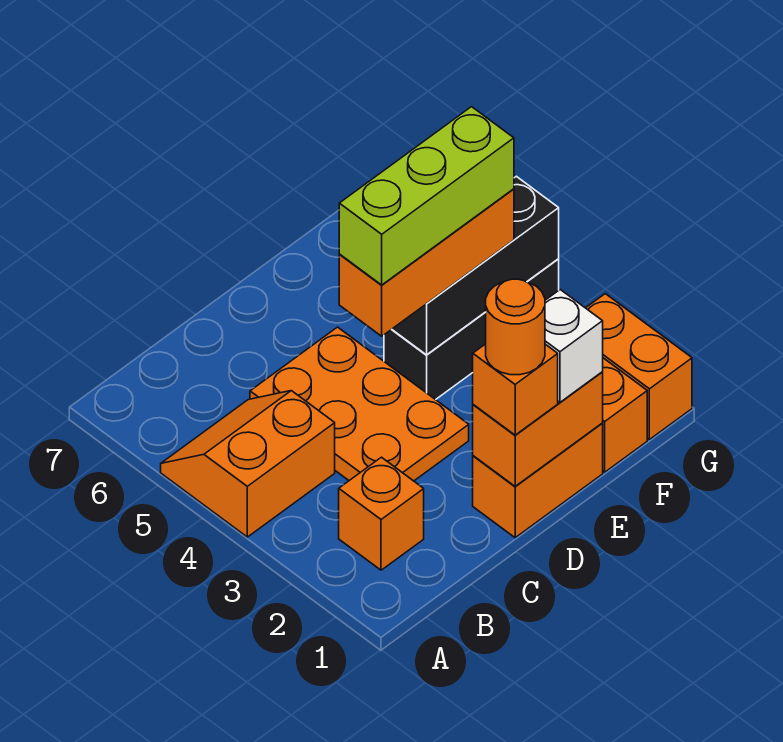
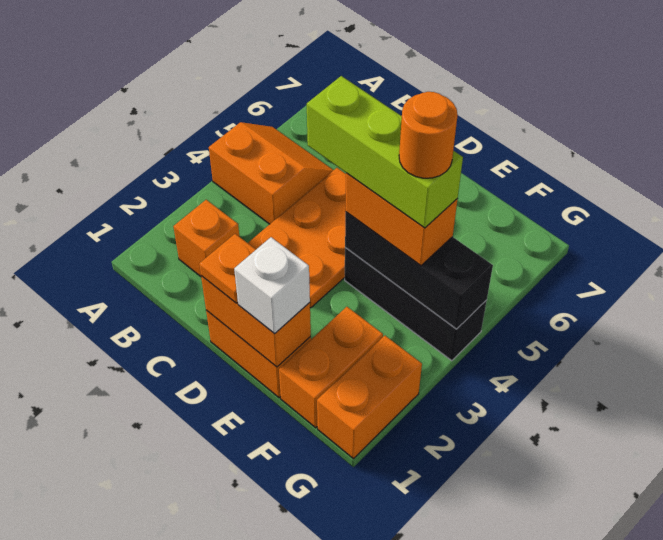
orange brick D1 level 3 -> orange plate D1 level 3
orange round brick D1 level 4 -> orange round brick F4 level 5
orange brick D4:F4 level 3 -> orange brick E4:F4 level 3

